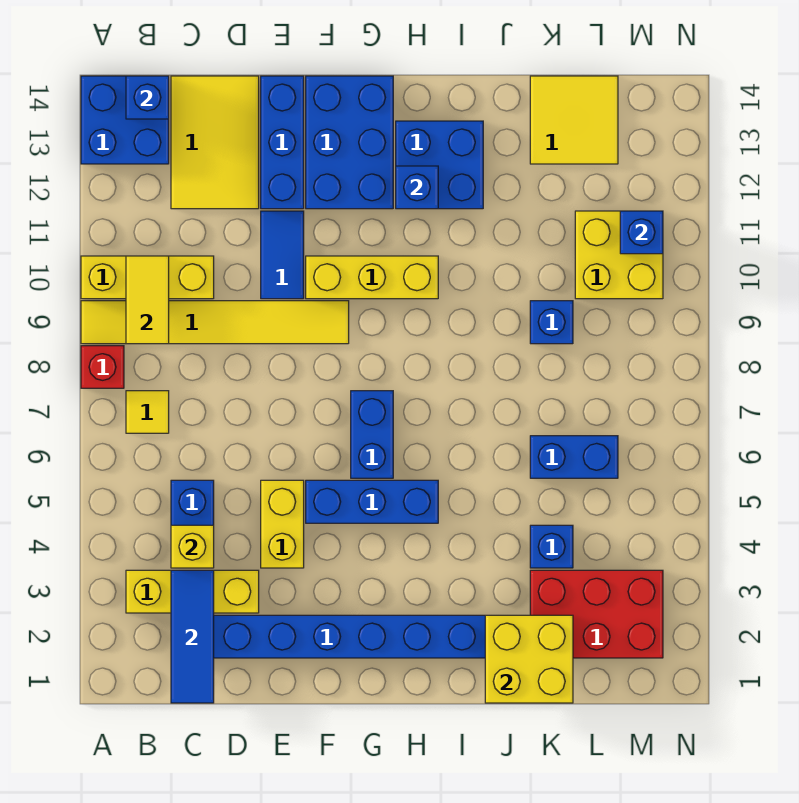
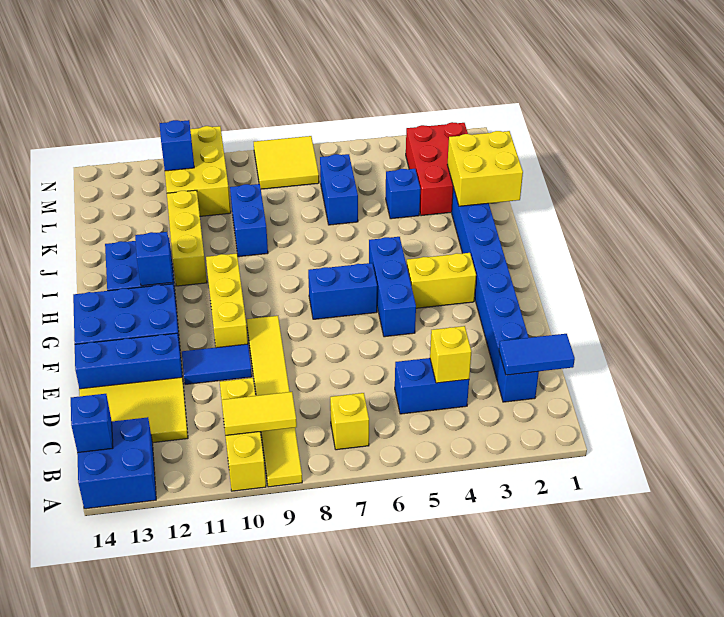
red brick A8 level 1 -> none
yellow brick B3:D3 level 1 -> yellow brick I11:K11 level 1
yellow tile B7 level 1 -> yellow brick B7 level 1
blue tile C1:C3 level 2 -> blue tile C1:C2 level 2
yellow brick E4:E5 level 1 -> yellow brick G3:G4 level 1
blue brick K9 level 1 -> blue brick J9:K9 level 1
yellow tile K13:L14 level 1 -> yellow tile M7:N8 level 1
yellow brick L10:M11 level 1 -> yellow brick L10:N11 level 1

